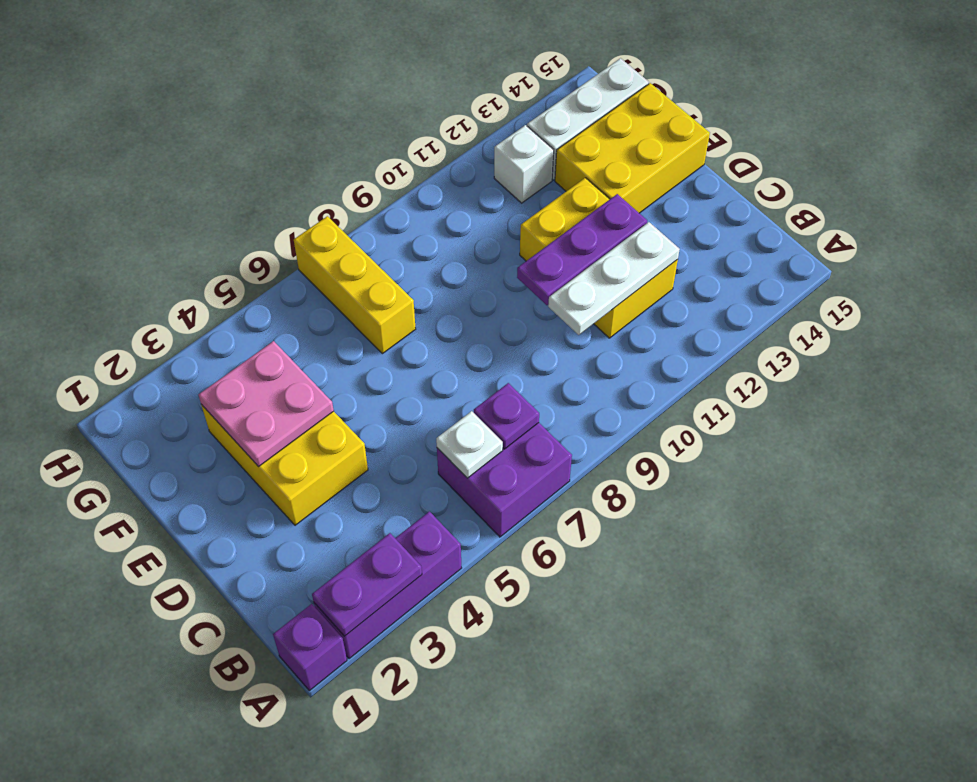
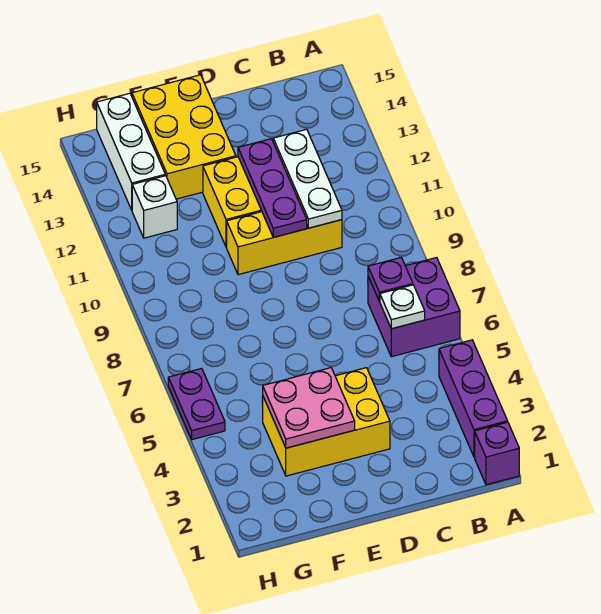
purple plate A2:A3 level 2 -> purple plate H5:H6 level 1
yellow brick F7:H7 level 1 -> yellow brick C10:E10 level 1

